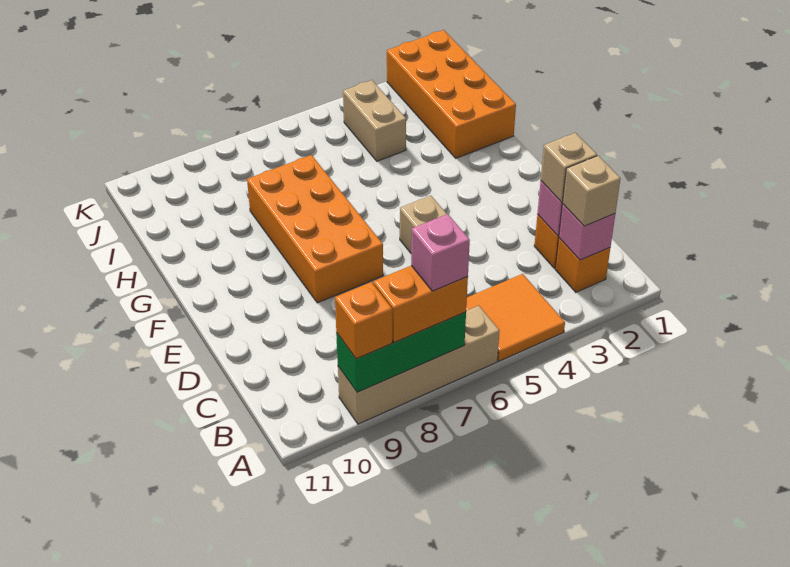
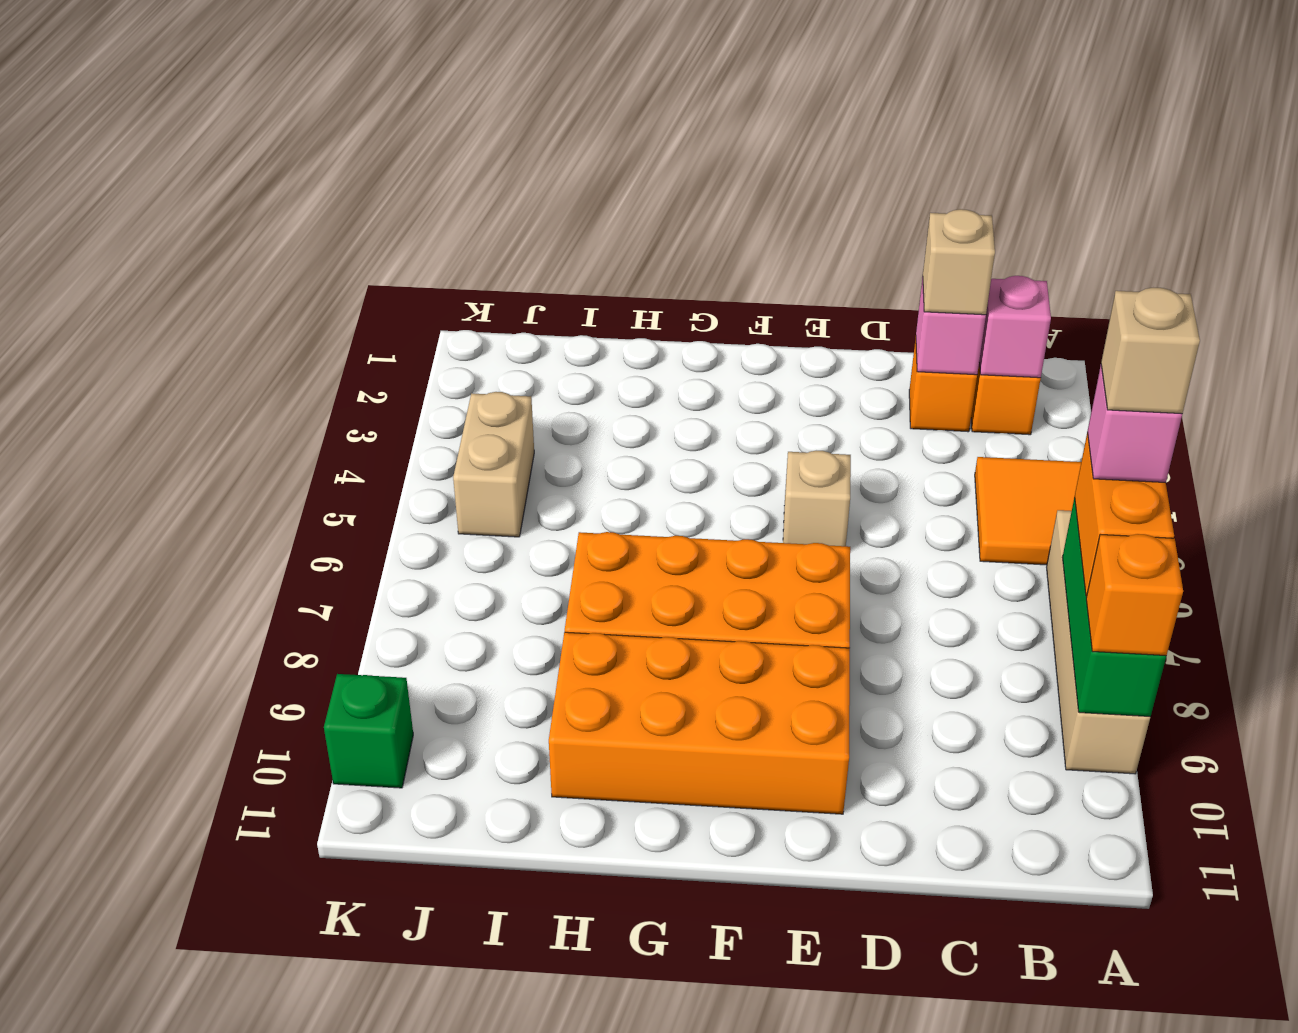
tan brick B2 level 3 -> tan brick A7 level 5
orange brick H1:K2 level 1 -> orange brick E9:H10 level 1
tan brick I4:J4 level 1 -> tan brick J4:J5 level 1
none -> green brick K10 level 1

